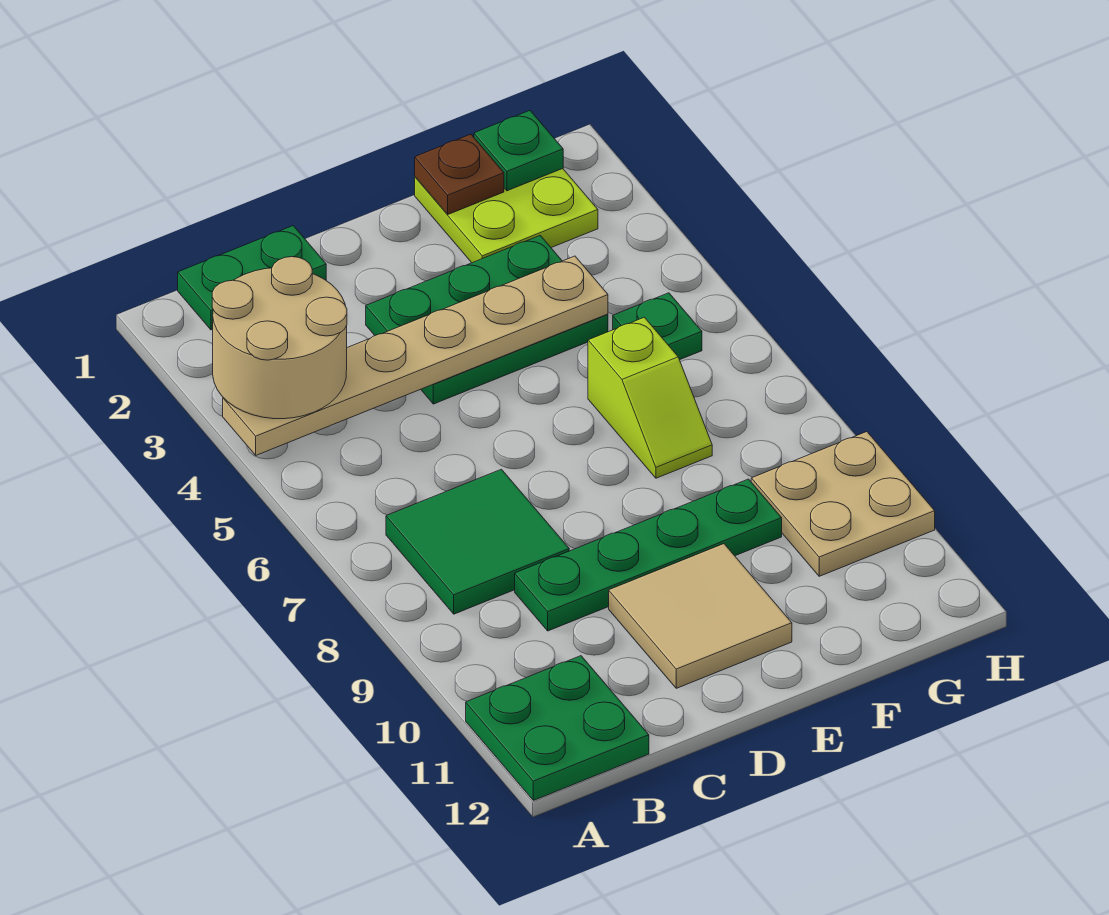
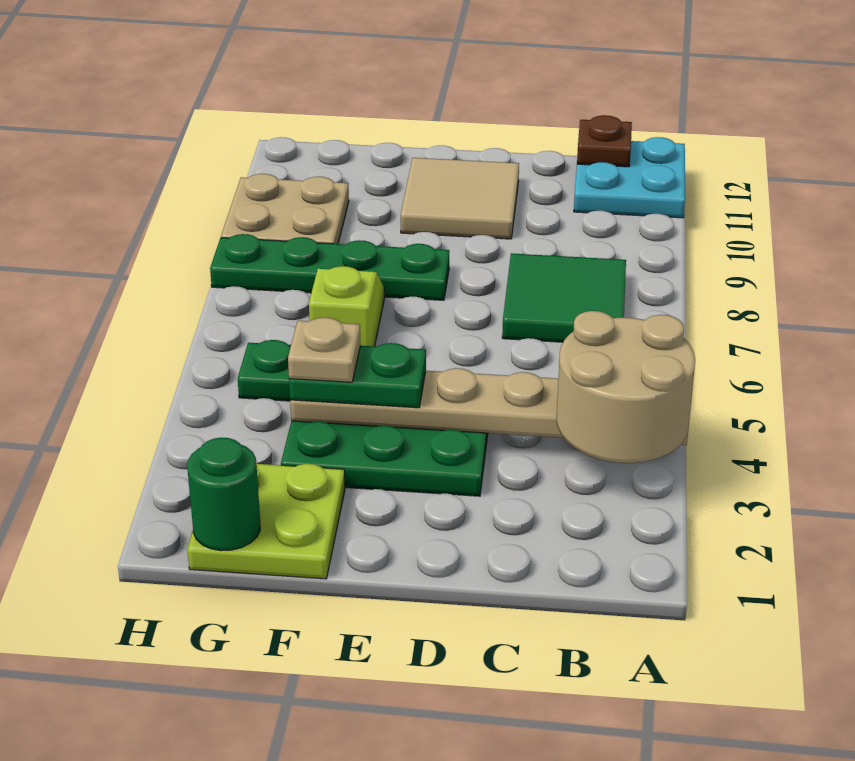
green plate A11:B12 level 1 -> cyan plate A11:B12 level 1
green plate B1:C1 level 1 -> green plate E4:F4 level 3
green plate C9:F9 level 1 -> green plate E8:H8 level 1
brown plate F1 level 2 -> brown plate B12 level 2
none -> tan plate F4 level 4
green plate G1 level 2 -> green round brick G1 level 2

